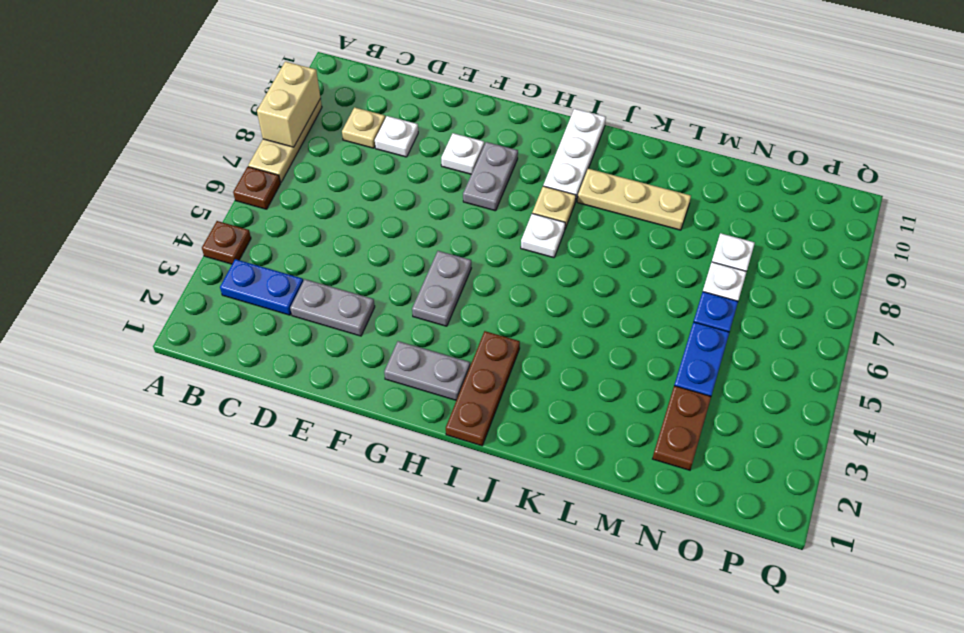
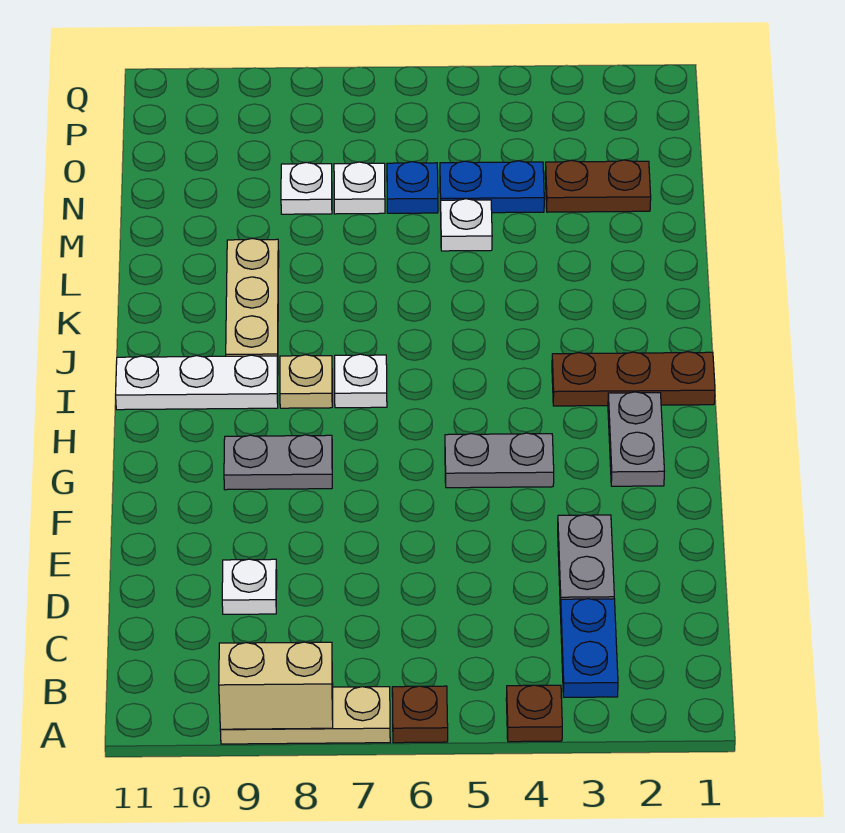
tan plate C9 level 1 -> none
white plate F9 level 1 -> white plate M5 level 1

